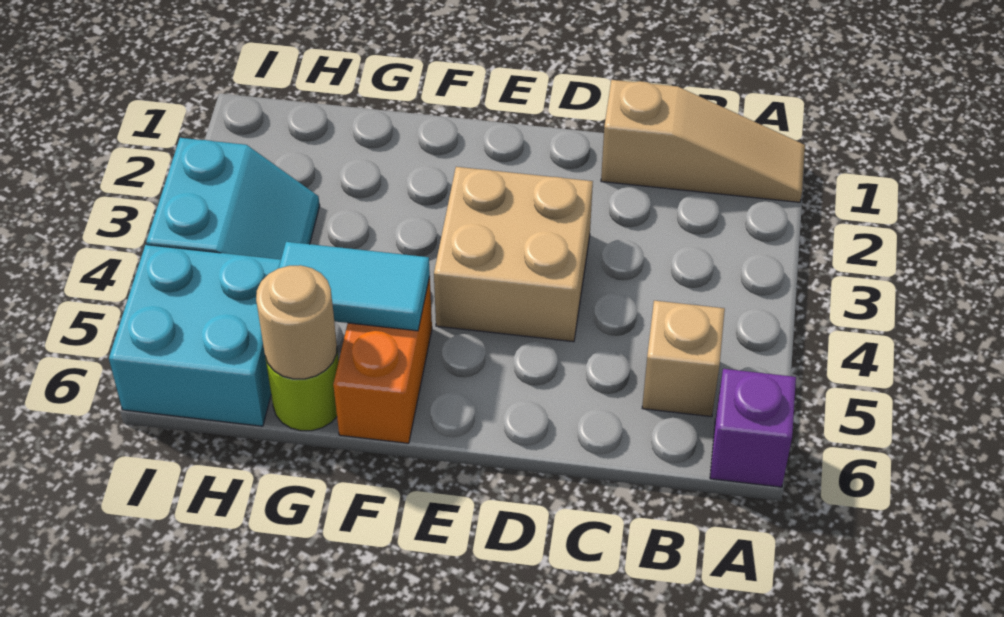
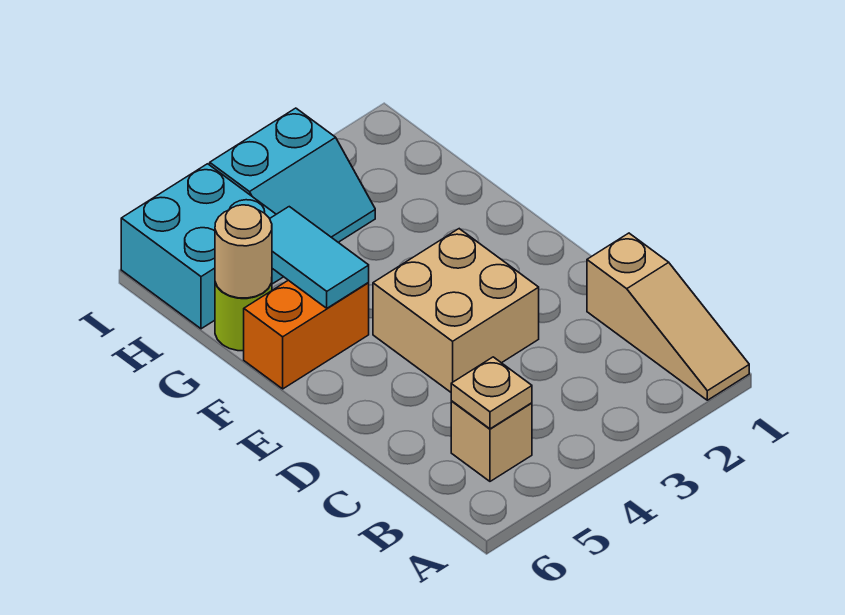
purple brick A6 level 1 -> none
none -> tan plate B5 level 2

